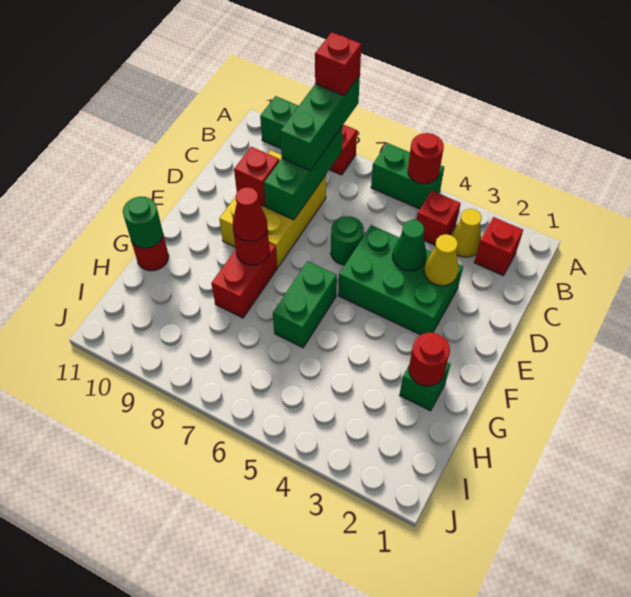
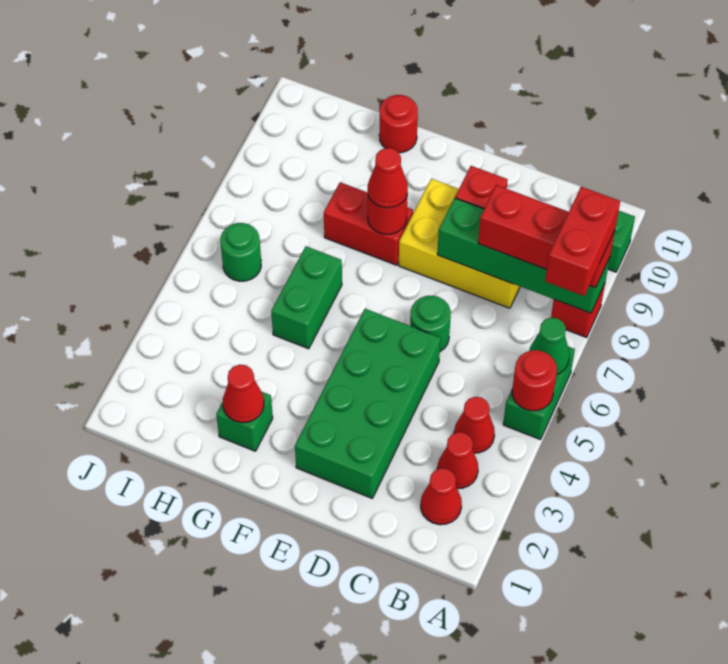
green brick A8:C8 level 3 -> red brick A8:C8 level 3
red brick A8 level 4 -> red brick A7:A8 level 4
red brick B2 level 1 -> red cone B2 level 1
yellow cone B3 level 1 -> red cone B3 level 1
red brick B4 level 1 -> red cone B4 level 1
green brick B8:D8 level 2 -> green brick A8:D8 level 2
green brick D3:E5 level 1 -> green brick D2:E5 level 1
yellow cone D3 level 2 -> none
green cone D4 level 2 -> green cone A6 level 2
green brick F6:G6 level 1 -> green brick G5:G6 level 1
red round brick G2 level 2 -> red cone G2 level 2
green round brick G11 level 2 -> green round brick I6 level 1

